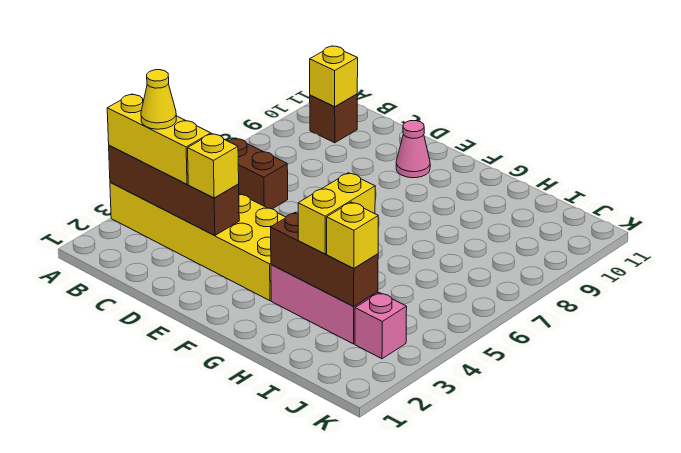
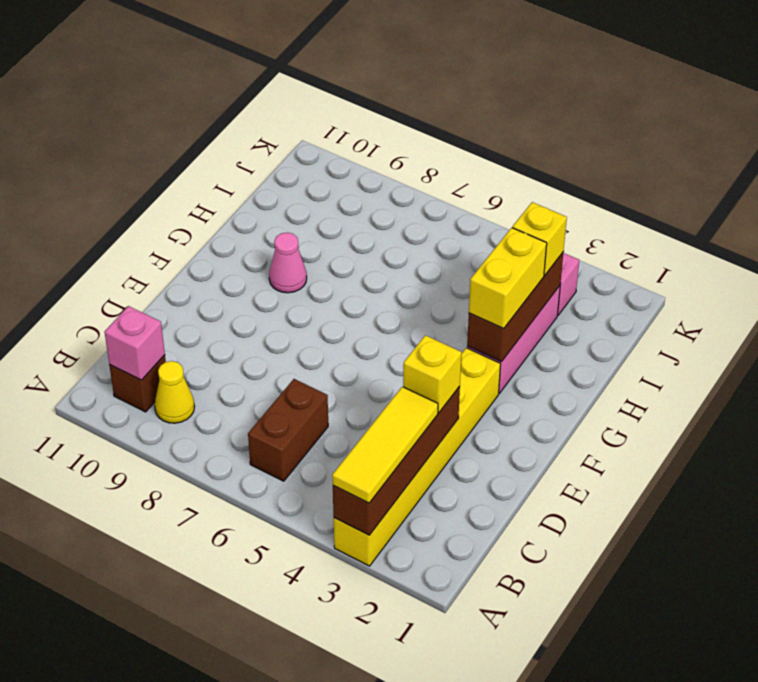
yellow brick A3:F4 level 1 -> yellow brick A3:F3 level 1
yellow brick A3:C3 level 3 -> yellow tile A3:C3 level 3
yellow cone B3 level 4 -> yellow cone B9 level 1
yellow brick B10 level 2 -> pink brick B10 level 2
pink cone E10 level 1 -> pink cone G9 level 1
yellow brick H3:H4 level 3 -> yellow brick G3:H3 level 3

